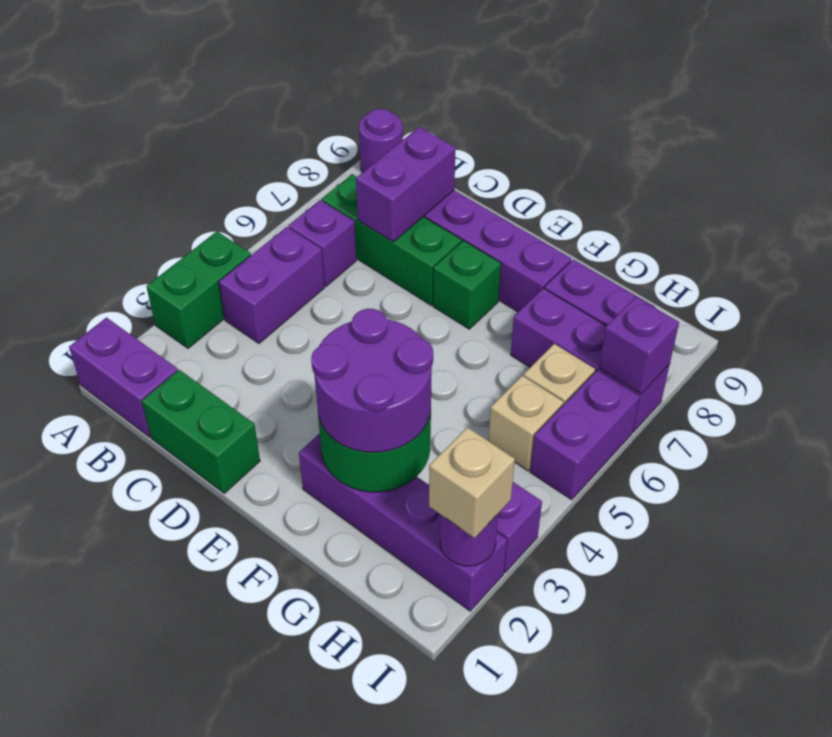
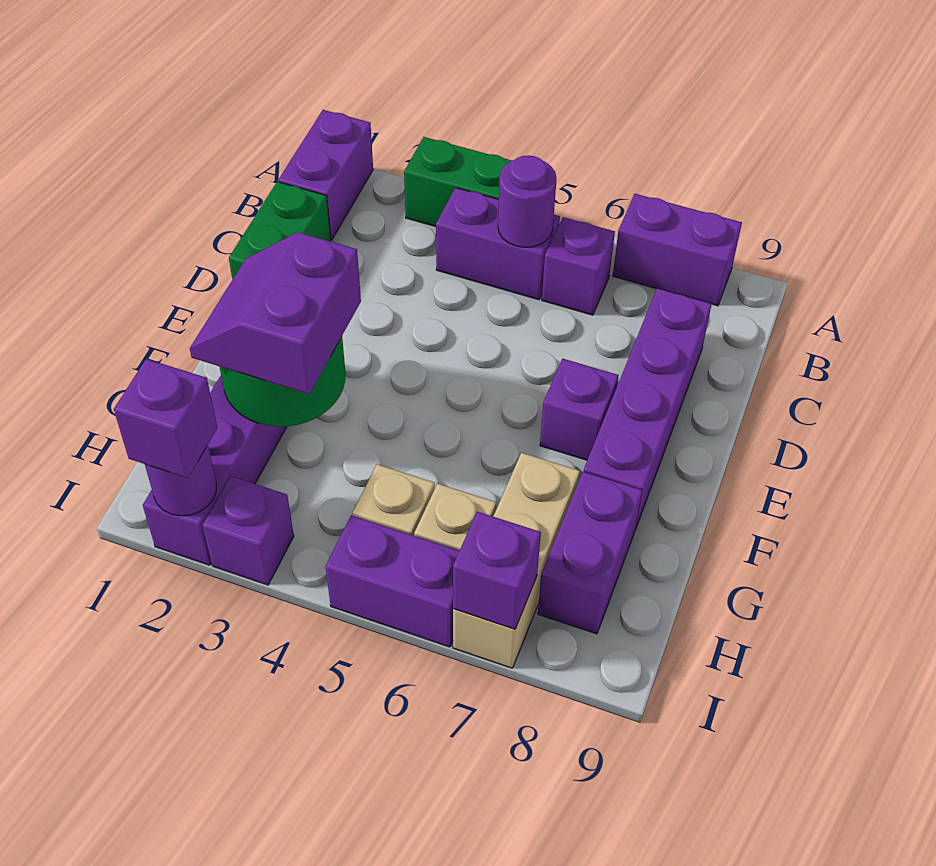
purple round brick A9 level 1 -> purple round brick B5 level 2
green brick B7:D7 level 1 -> none
purple brick C7:C8 level 2 -> purple brick A7:A8 level 1
green brick E7 level 1 -> purple brick E7 level 1
purple round brick F2:G3 level 3 -> purple slope F2:G3 level 3 top 3
purple brick G7:I7 level 1 -> tan brick G7:I7 level 1
tan brick I2 level 3 -> purple brick I2 level 3

